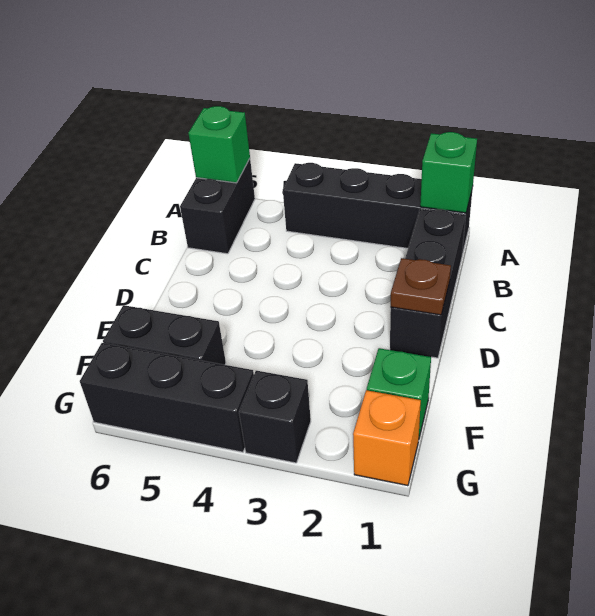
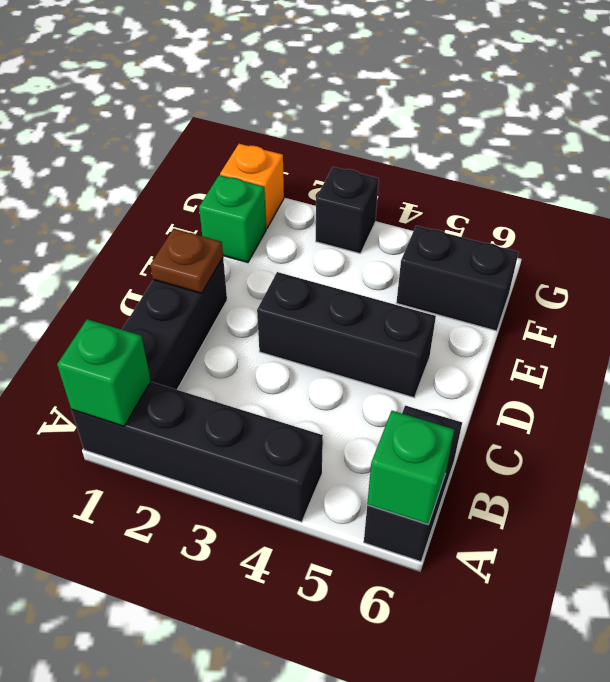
black brick G4:G6 level 1 -> black brick D3:D5 level 1

